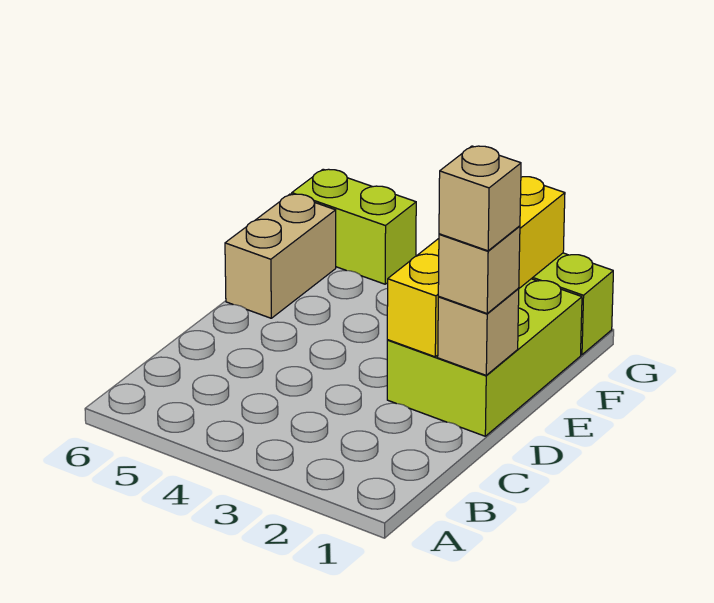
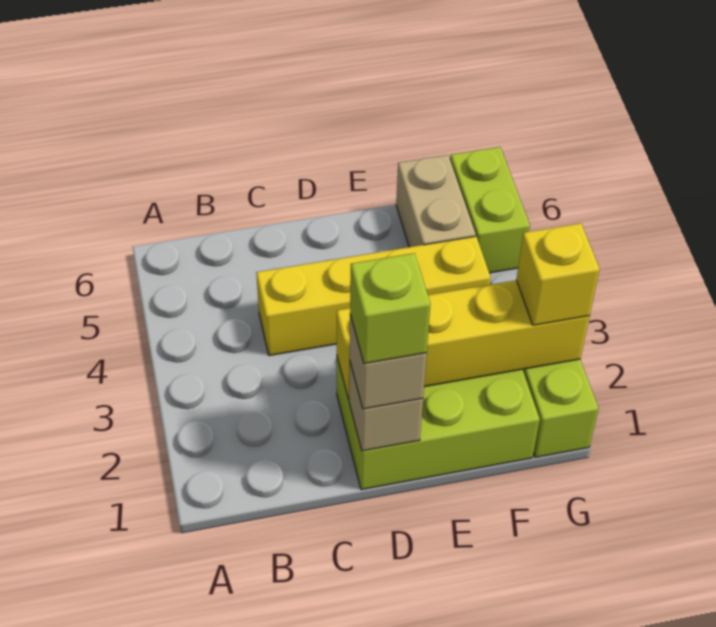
none -> yellow brick C4:F4 level 1
tan brick D1 level 4 -> lime brick D1 level 4
tan brick E6:F6 level 1 -> tan brick F5:F6 level 1
none -> yellow brick G2 level 3

